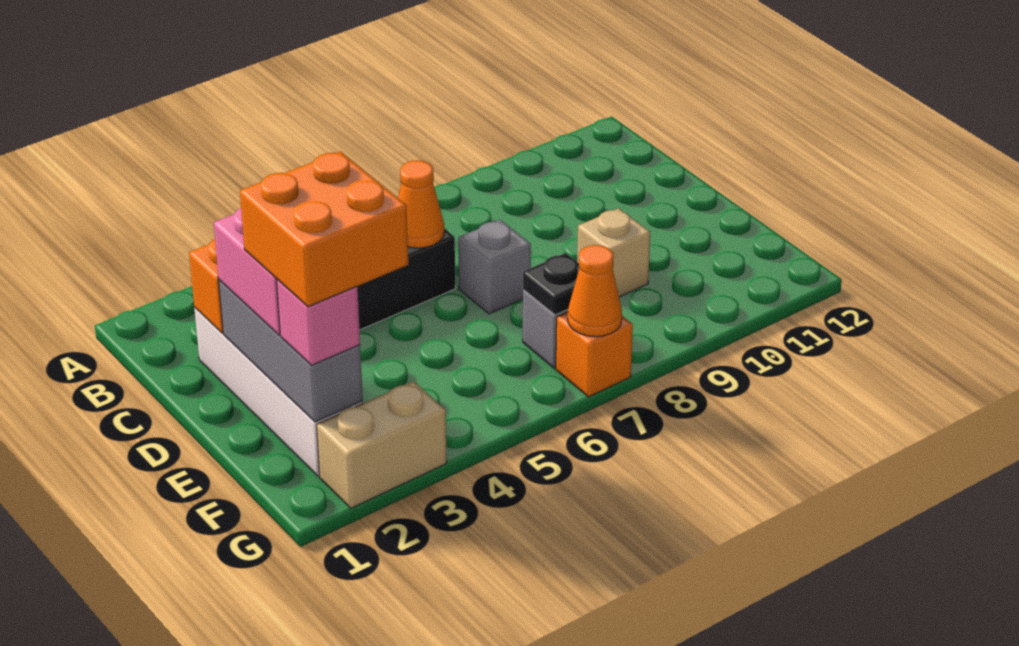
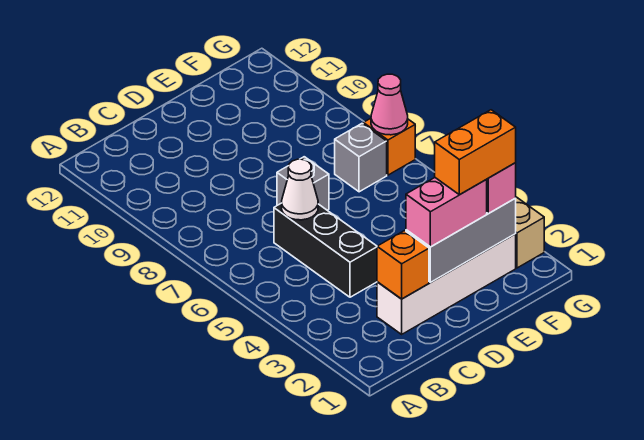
orange cone C6 level 2 -> white cone C6 level 2
orange brick E2:F3 level 4 -> orange brick E2:F2 level 4
tan brick E9 level 1 -> none
black plate F7 level 2 -> none
orange cone G7 level 2 -> pink cone G7 level 2

